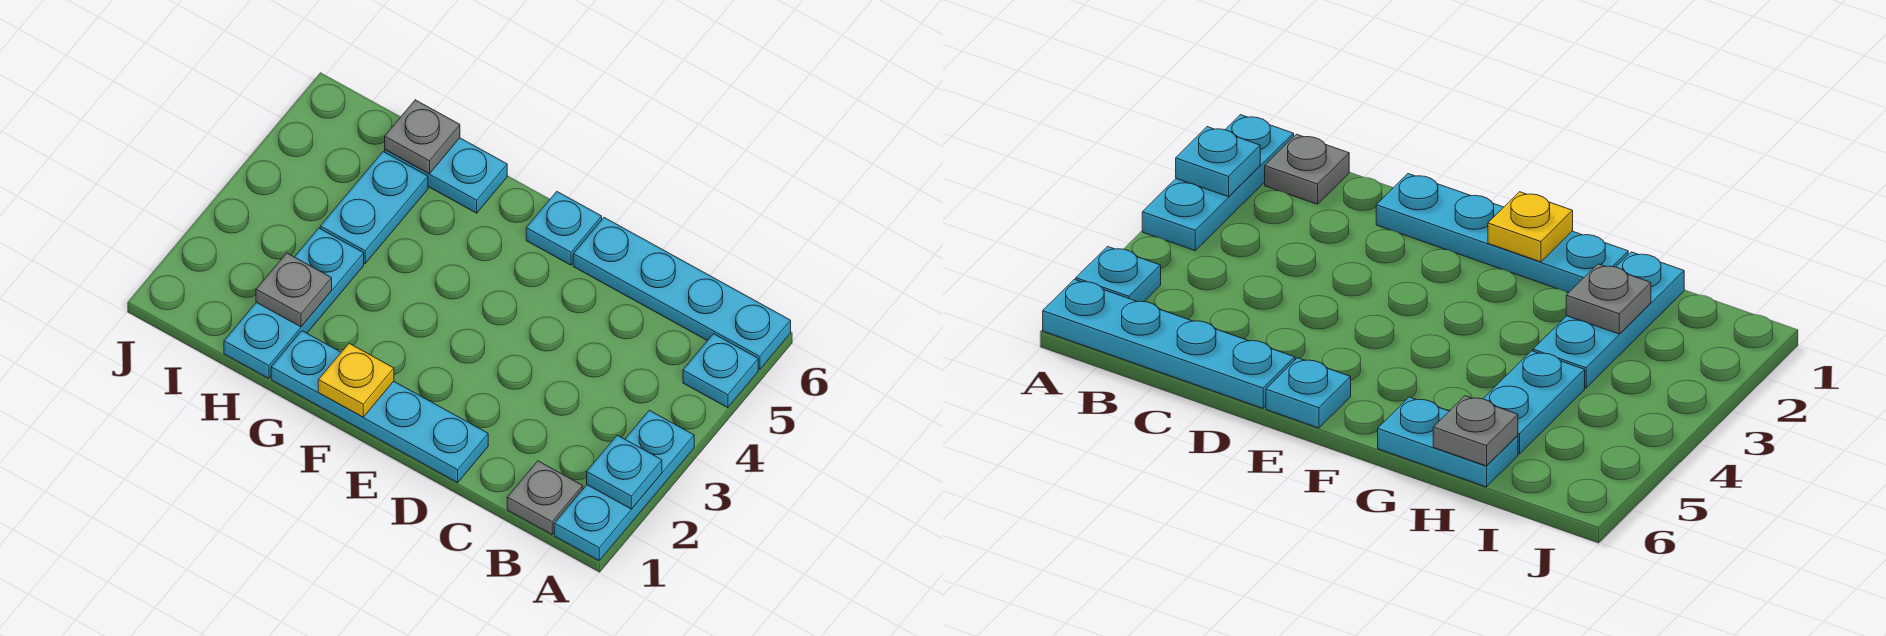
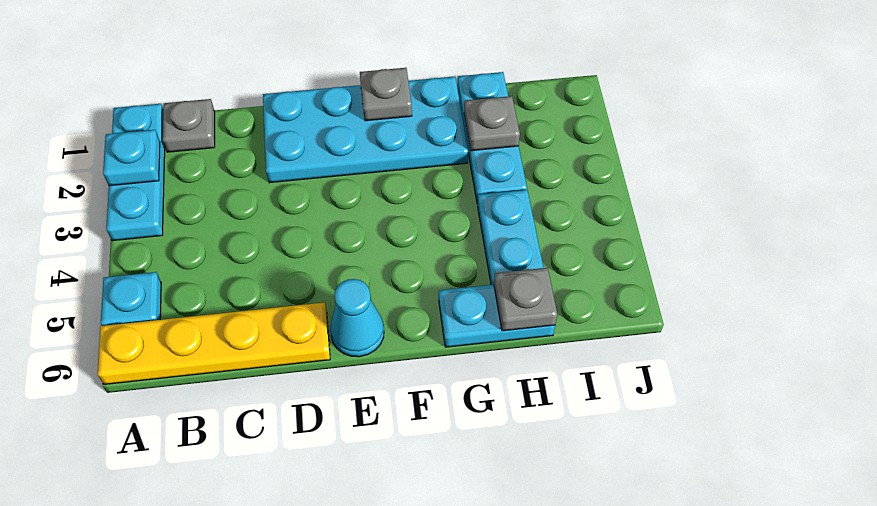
cyan plate A6:D6 level 1 -> yellow plate A6:D6 level 1
cyan plate D1:G1 level 1 -> cyan plate D1:G2 level 1
cyan plate E6 level 1 -> cyan cone E6 level 1
yellow plate F1 level 2 -> grey plate F1 level 2

